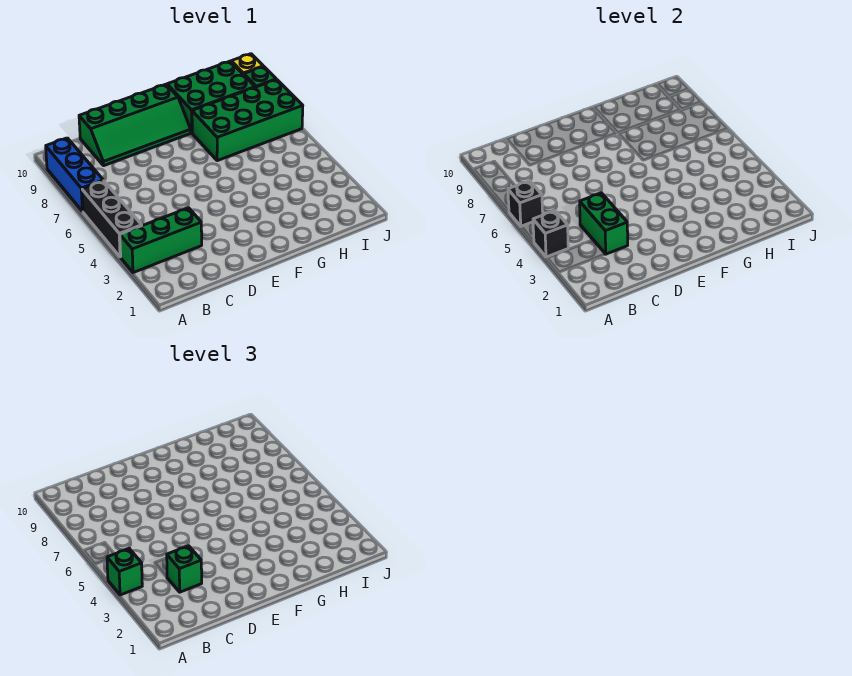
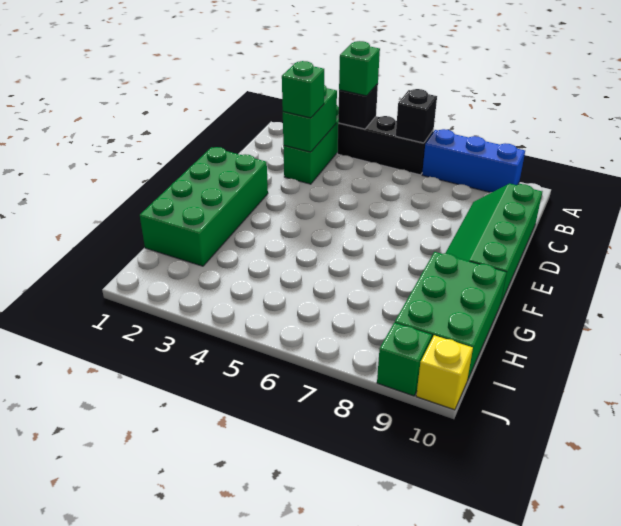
green brick C3:C4 level 2 -> green brick B3:C3 level 2
green brick G7:J8 level 1 -> green brick E1:H2 level 1

